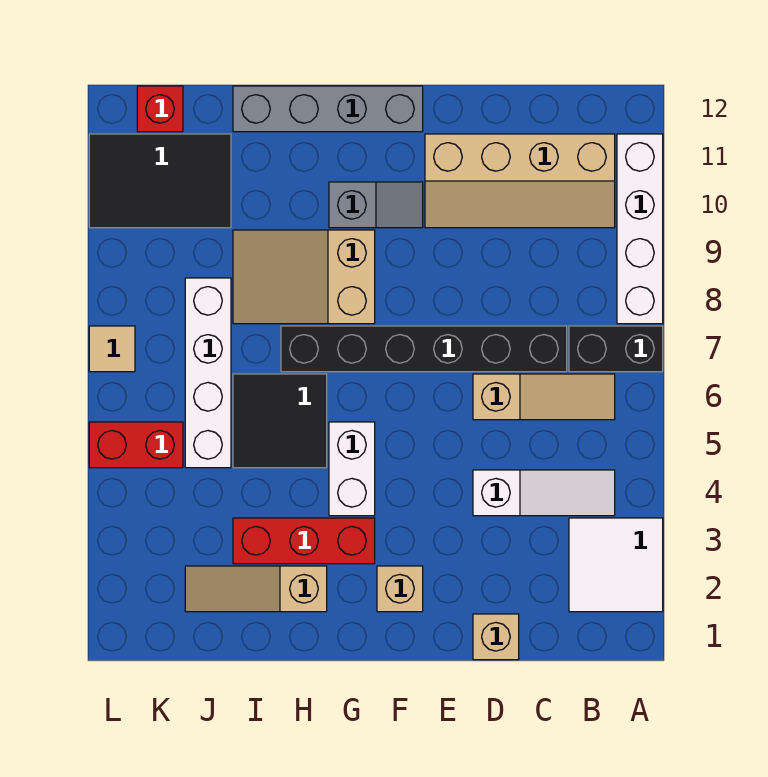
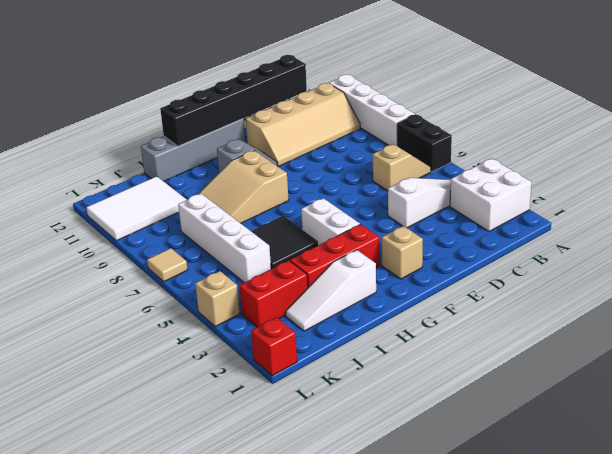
white tile A2:B3 level 1 -> white brick A2:B3 level 1
black brick A7:B7 level 1 -> black brick A6:A7 level 1
tan slope B6:D6 level 1 top D -> tan slope B6:C6 level 1 top C
black brick C7:H7 level 1 -> black brick C12:H12 level 2
tan brick D1 level 1 -> tan brick L4 level 1
tan slope H2:J2 level 1 top H -> white slope H2:J2 level 1 top H
black tile J10:L11 level 1 -> white tile J10:L11 level 1
red brick K5:L5 level 1 -> red brick J3:K3 level 1
red brick K12 level 1 -> red brick L1 level 1

